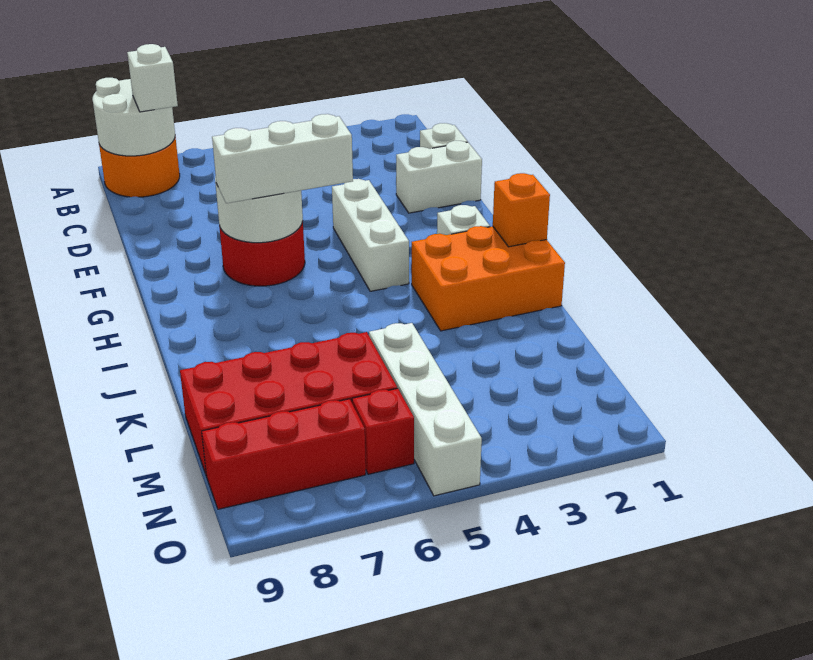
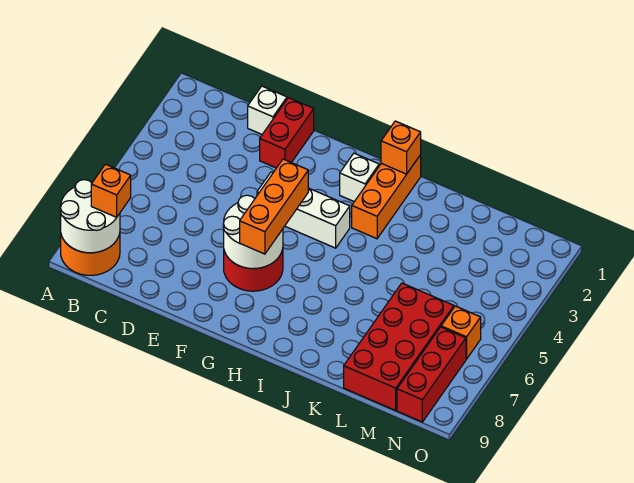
white brick B8 level 3 -> orange brick B8 level 3
white brick E1:E2 level 1 -> red brick E1:E2 level 1
white brick G5:G7 level 3 -> orange brick G5:G7 level 3
orange brick I1:J3 level 1 -> orange brick I1:I3 level 1
white brick L5:O5 level 1 -> none
red brick N6 level 1 -> orange brick N6 level 1

